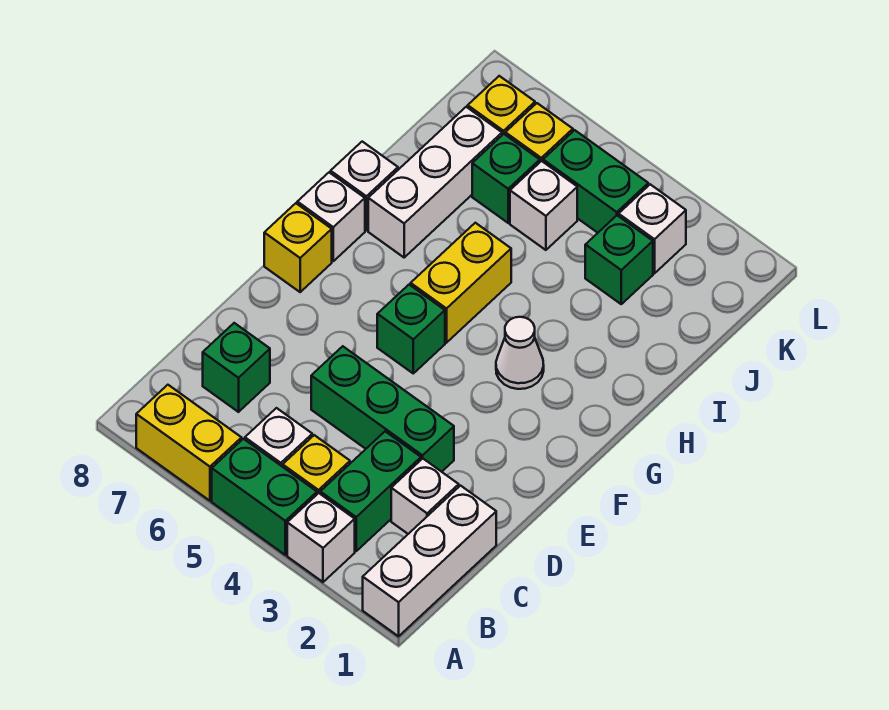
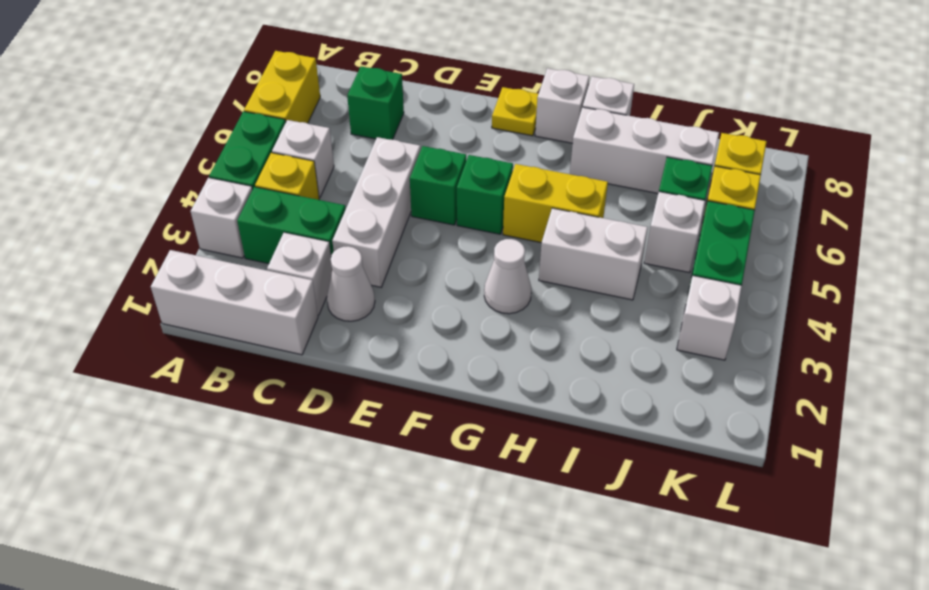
none -> white cone D2 level 1
green brick D3:D5 level 1 -> white brick D3:D5 level 1
yellow brick F8 level 1 -> yellow plate F8 level 1
none -> white brick H4:I4 level 1
green brick J3 level 1 -> green brick E5 level 1

